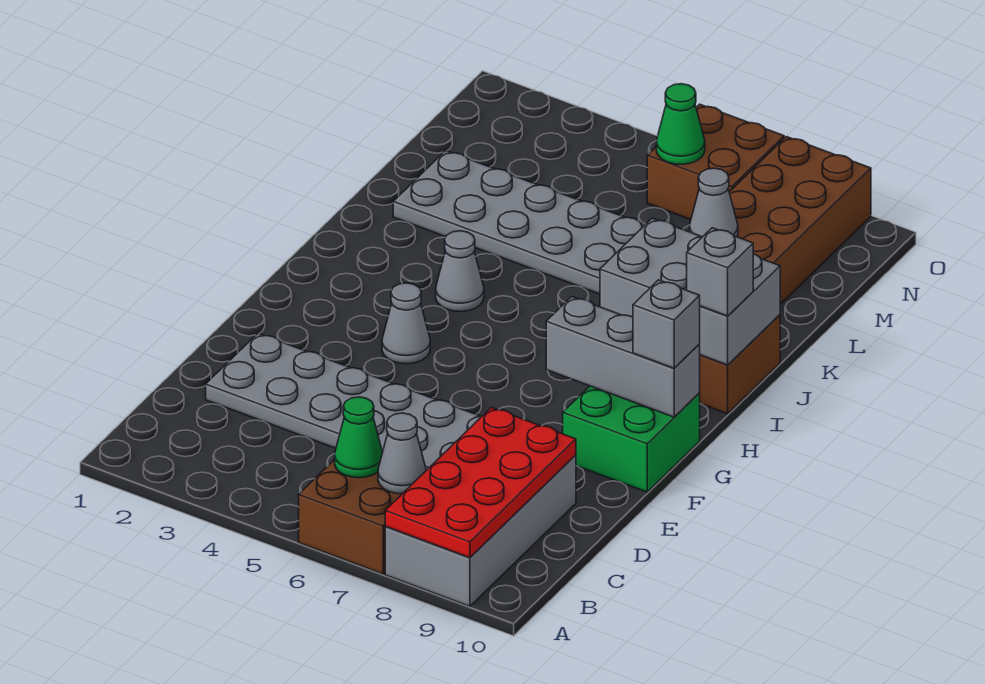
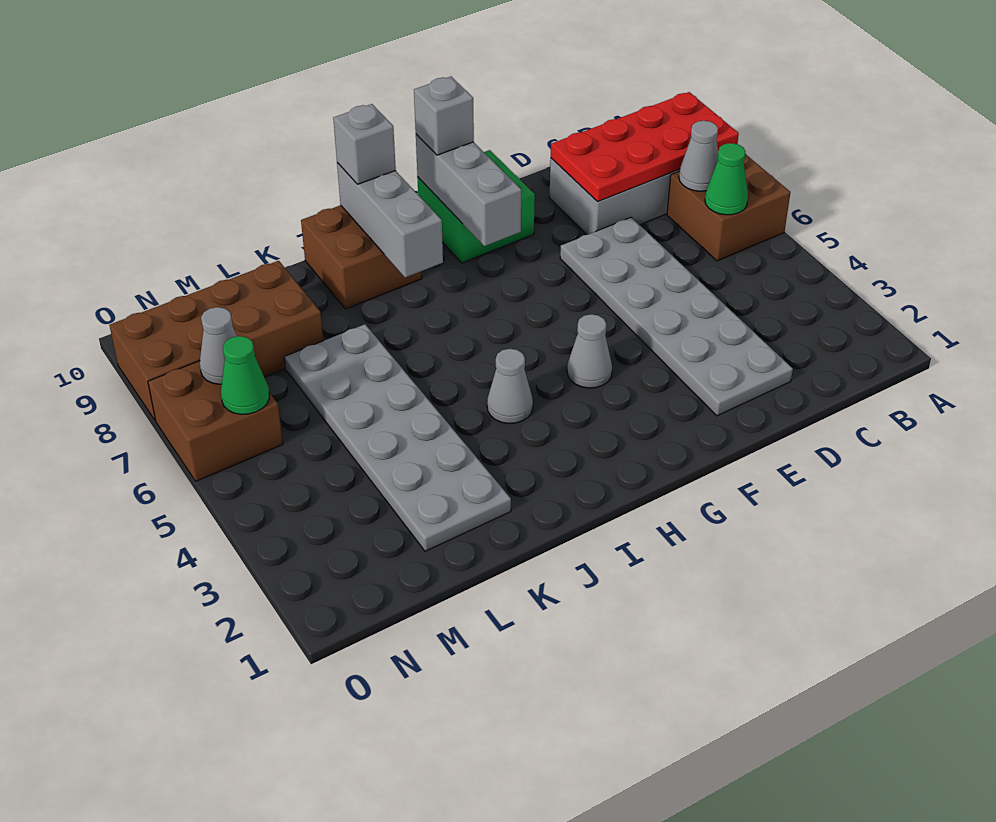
grey brick I8:J10 level 2 -> grey brick I8:I10 level 2
grey cone L8 level 2 -> grey cone N7 level 2

